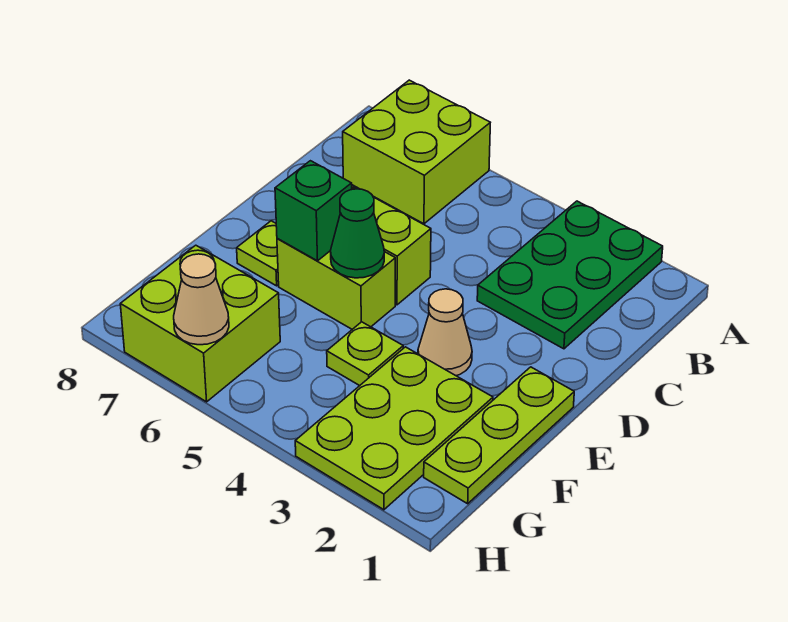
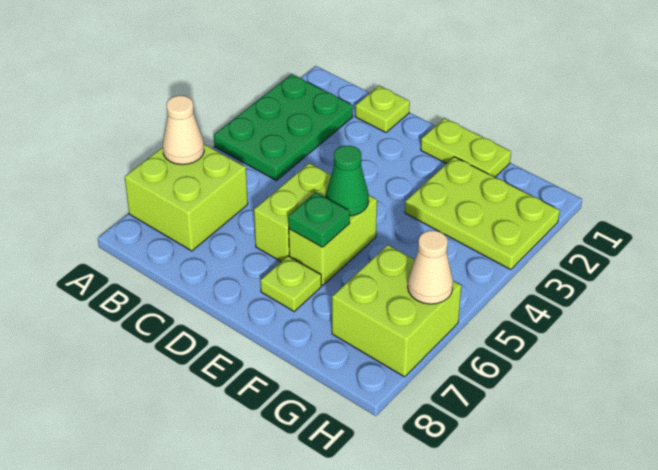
green plate A2:C3 level 1 -> green plate A2:B4 level 1
lime plate E1:G1 level 1 -> lime plate E1:F1 level 1
tan cone E3 level 1 -> tan cone A6 level 2
green brick E6 level 2 -> green plate E6 level 2
lime plate F4 level 1 -> lime plate C1 level 1

